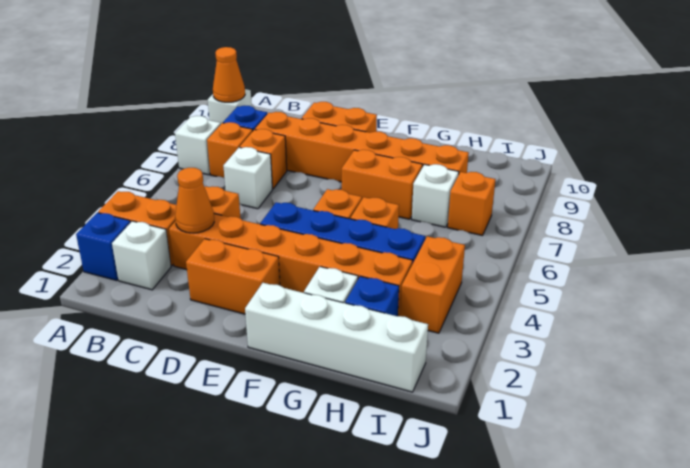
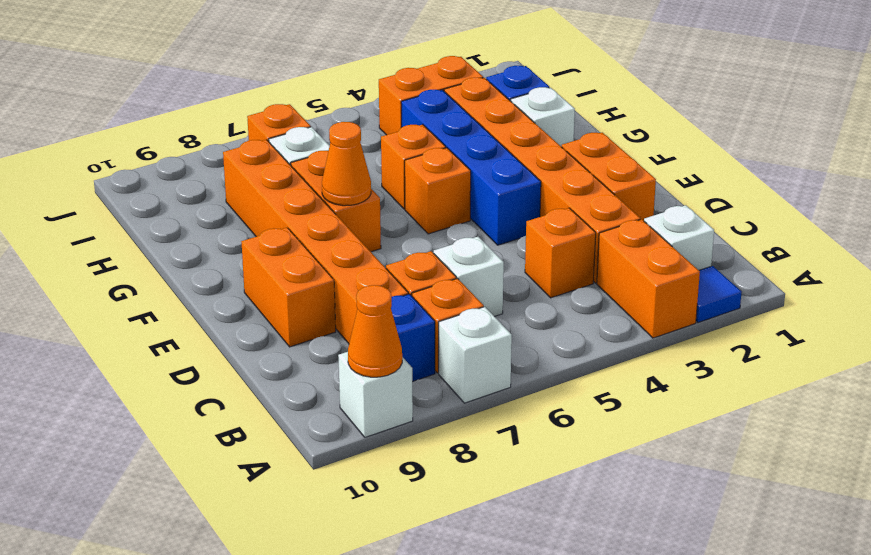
blue brick A2 level 1 -> blue tile A2 level 1
orange cone C3 level 2 -> orange cone F7 level 2
white brick F1:I1 level 1 -> none

